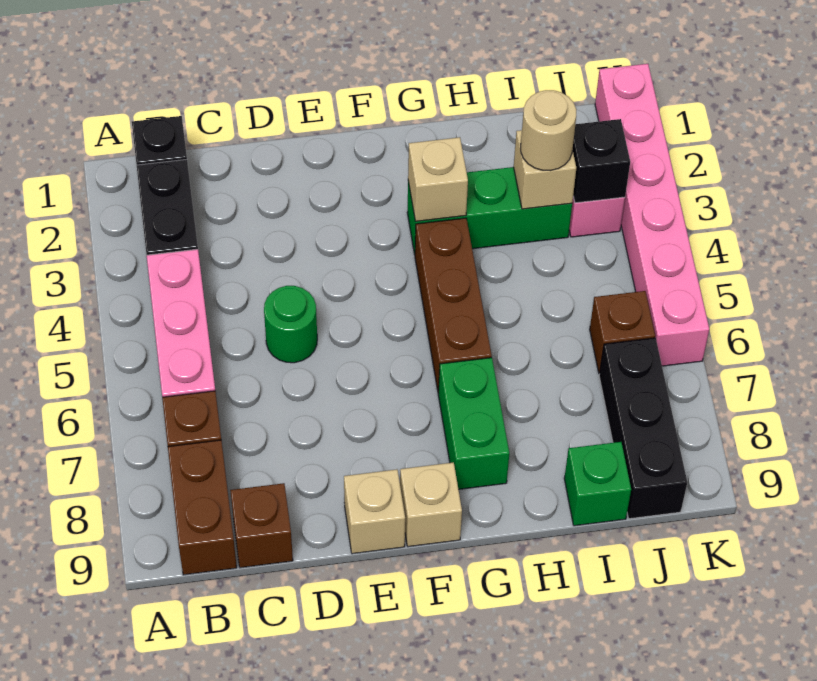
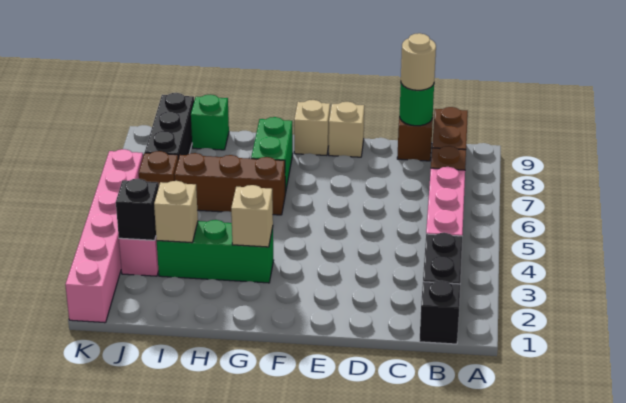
green round brick D5 level 1 -> green round brick C9 level 2
brown brick G4:G6 level 1 -> brown brick G6:I6 level 1
tan round brick I3 level 3 -> tan round brick C9 level 3

